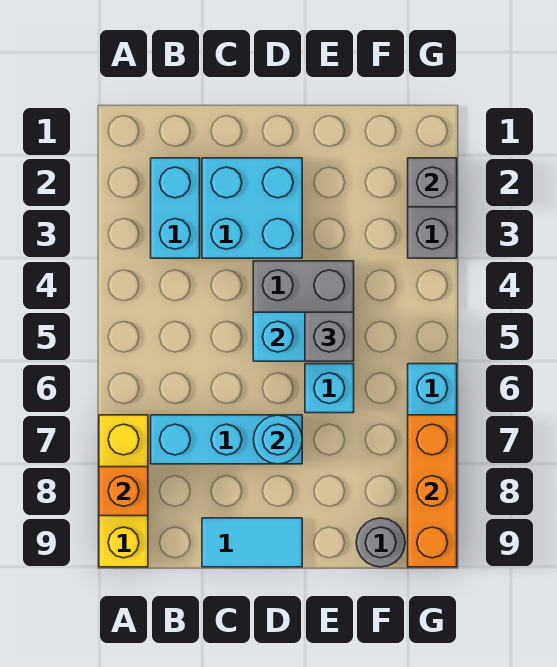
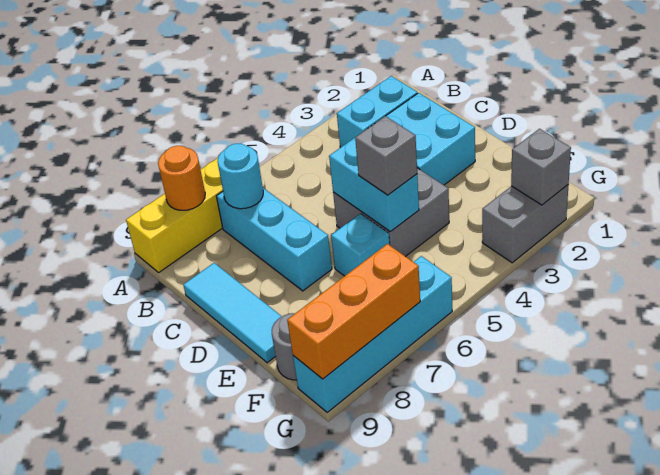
orange brick A8 level 2 -> orange round brick A8 level 2
cyan tile C9:D9 level 1 -> cyan tile C9:E9 level 1
cyan round brick D7 level 2 -> cyan round brick B7 level 2

